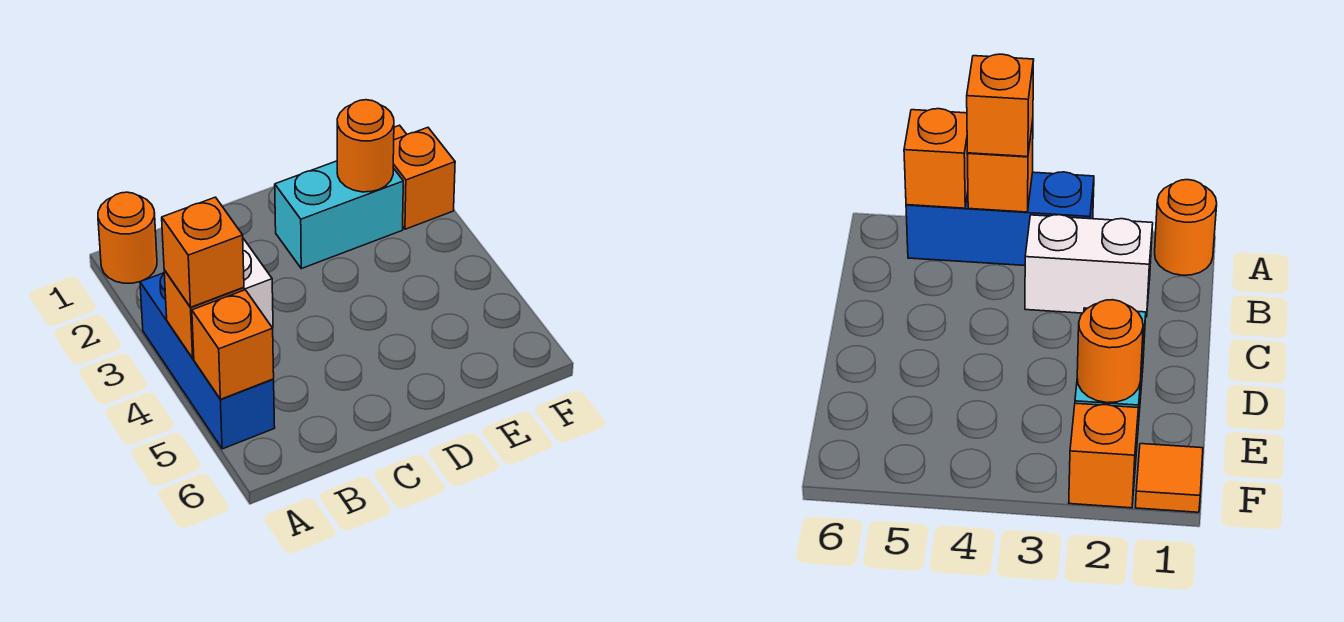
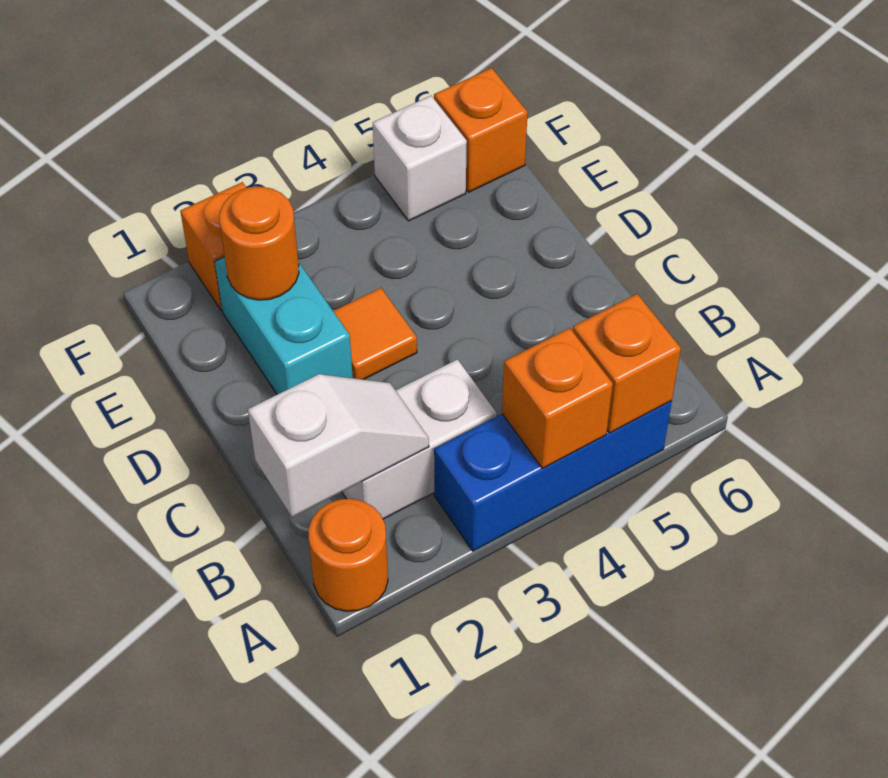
orange brick A4 level 3 -> orange brick F6 level 1
none -> white slope B1:B2 level 2 top 1
orange tile F1 level 1 -> orange tile D3 level 1
none -> white brick F5 level 1

